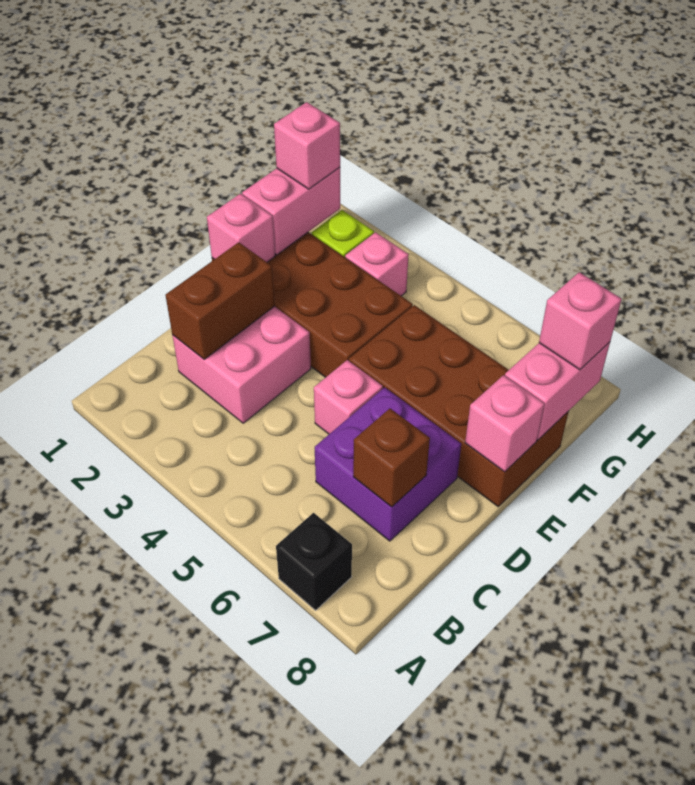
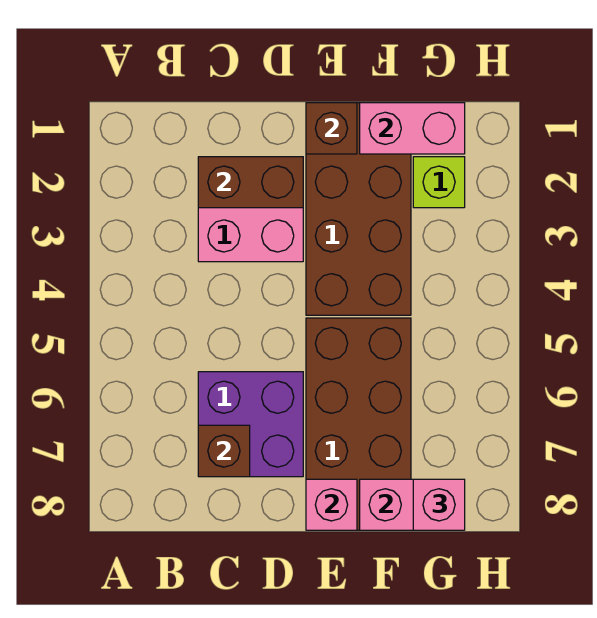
black brick A7 level 1 -> none
pink brick D5 level 1 -> none
pink brick E1 level 2 -> brown brick E1 level 2
pink brick G1 level 3 -> none
pink brick G3 level 1 -> none

